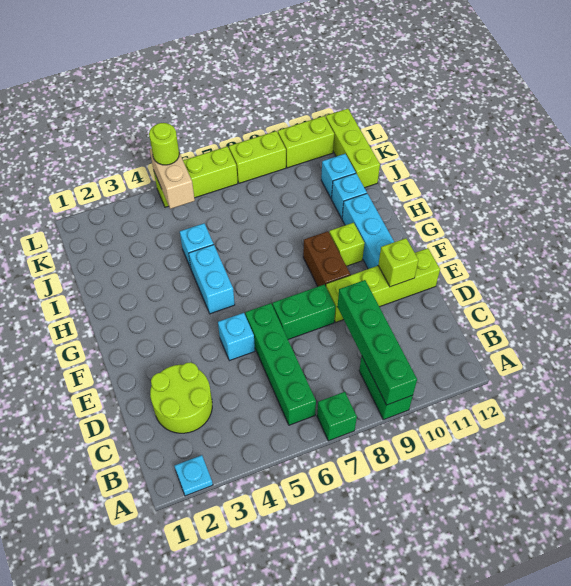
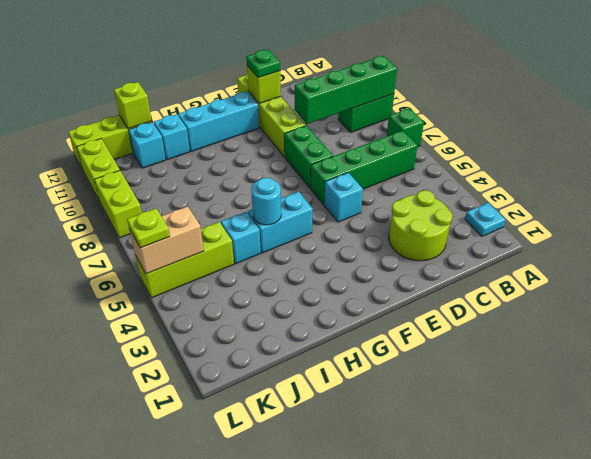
none -> green plate E11 level 3
brown brick F9:G9 level 1 -> none
lime brick G10 level 1 -> lime brick J12 level 2
none -> cyan round brick H5 level 2
lime brick L5:L7 level 1 -> lime brick J5:L5 level 1
lime round brick L5 level 3 -> lime plate L5 level 3

